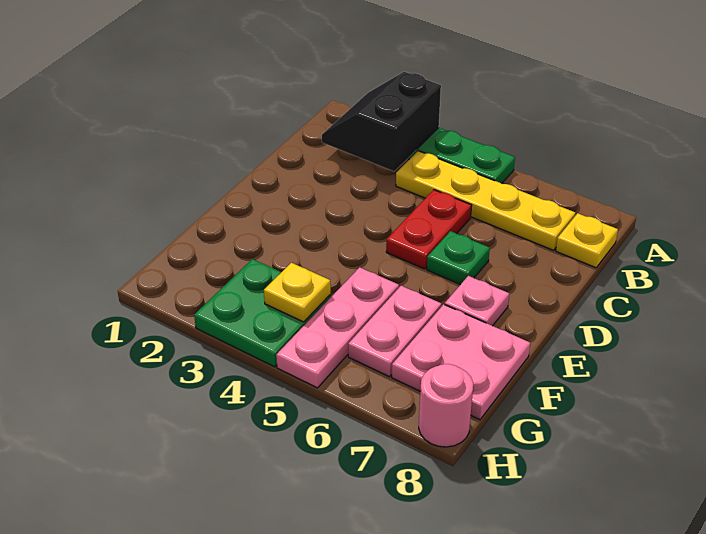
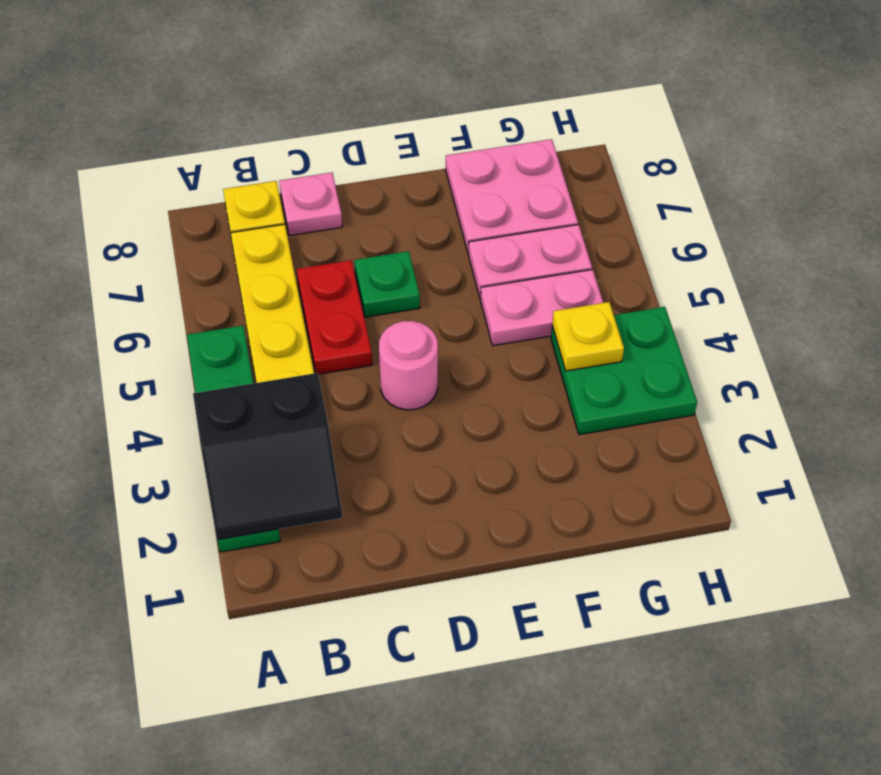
red plate C5:D5 level 1 -> red plate C5:C6 level 1
pink plate E7 level 1 -> pink plate C8 level 1
pink plate F5:H5 level 1 -> pink plate F5:G5 level 1
pink round brick H8 level 1 -> pink round brick D4 level 1

